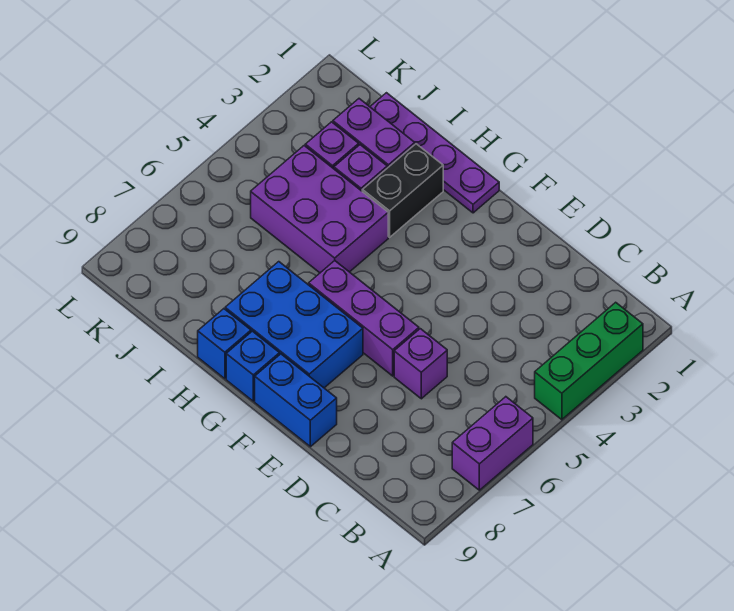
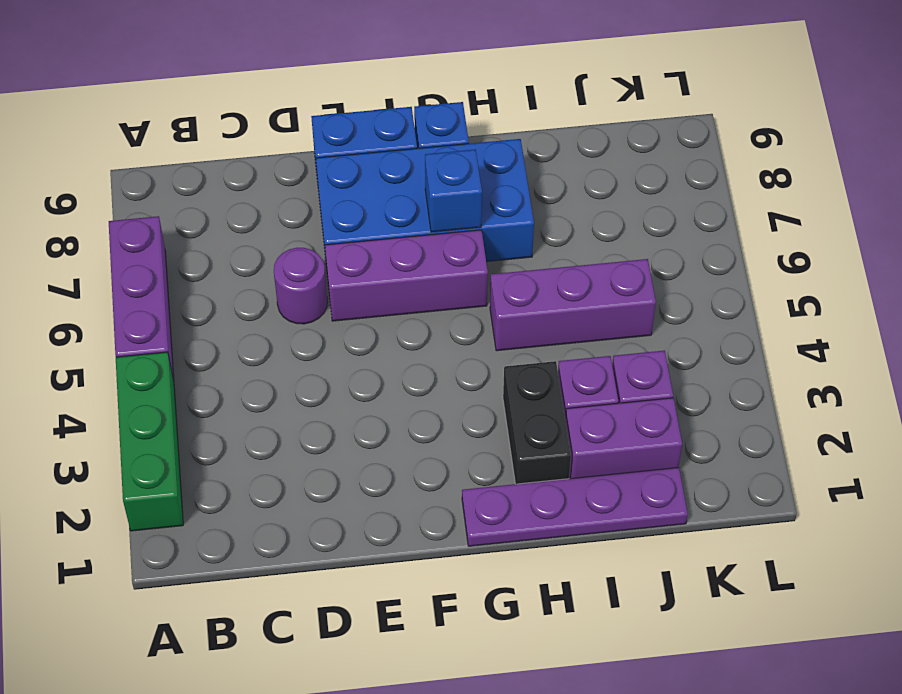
purple brick A6:A7 level 1 -> purple brick A5:A7 level 1
purple brick D6 level 1 -> purple round brick D6 level 1
blue brick F7:H8 level 1 -> blue brick E7:H8 level 1
purple brick H4:J5 level 1 -> purple brick H5:J5 level 1
blue brick H9 level 1 -> blue brick G7 level 2

